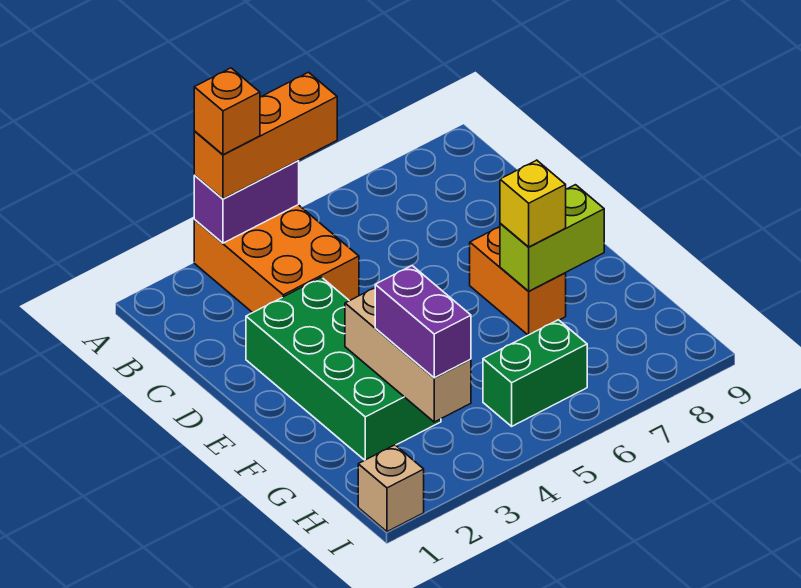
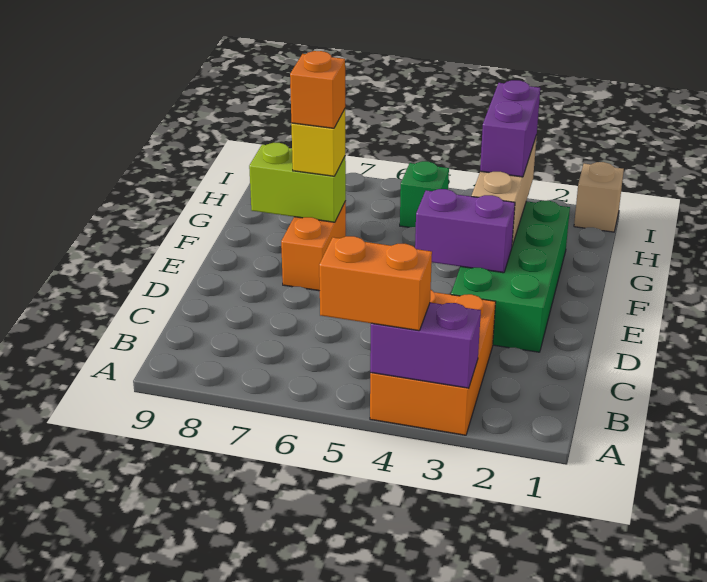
orange brick A3:A5 level 3 -> orange brick A4:A5 level 3
orange brick A3 level 4 -> orange brick F7 level 4
none -> purple brick E3:E4 level 2
green brick H5:H6 level 1 -> green brick H5 level 1

